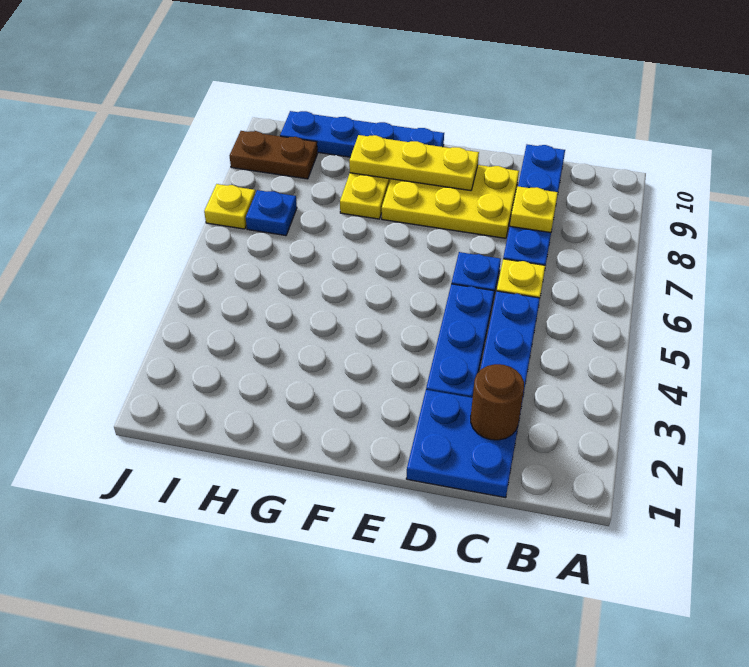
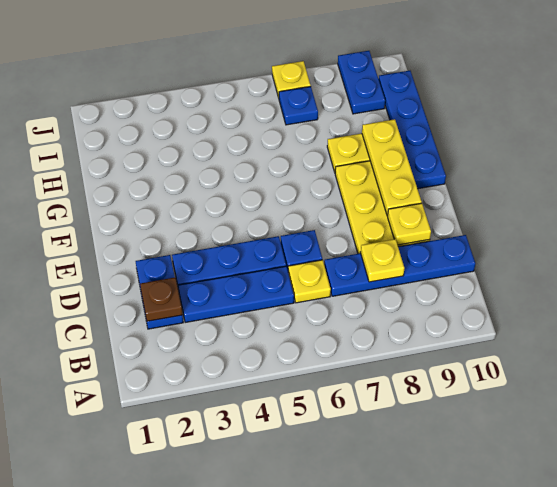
blue plate C1:D2 level 1 -> blue plate C2:D2 level 1
brown round brick C2 level 2 -> brown plate C2 level 2
none -> yellow plate D9 level 2
brown plate I9:J9 level 1 -> blue plate I9:J9 level 1

